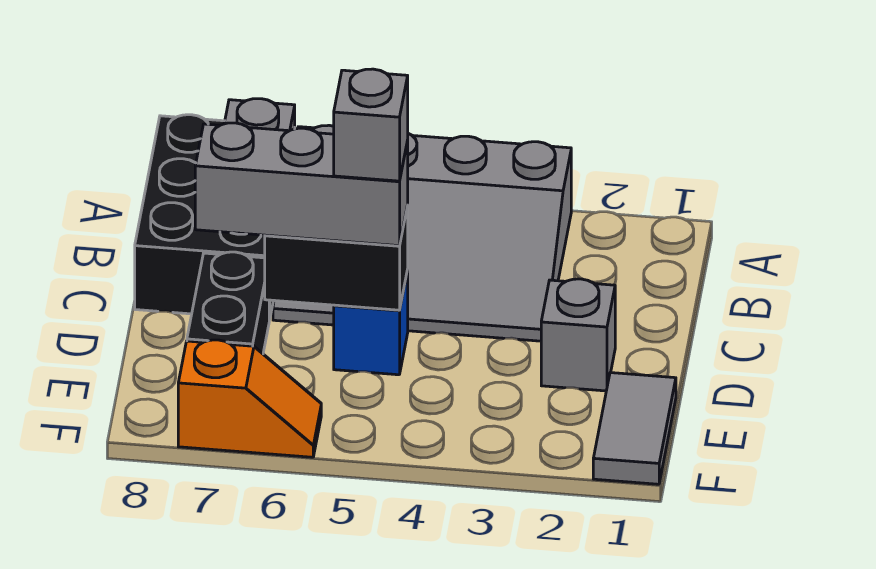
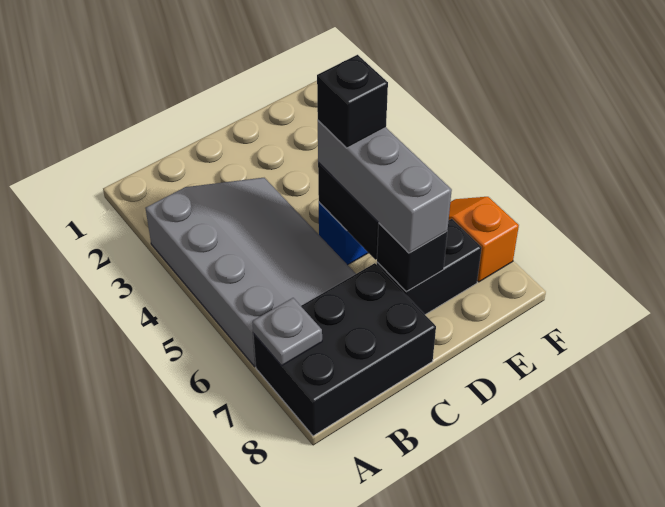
grey brick D2 level 1 -> none
grey brick D5 level 4 -> black brick D5 level 4
none -> black brick D7 level 2
grey tile E1:F1 level 1 -> none

